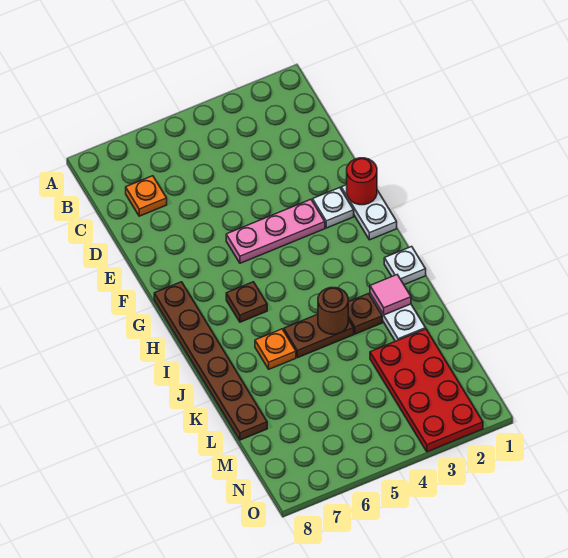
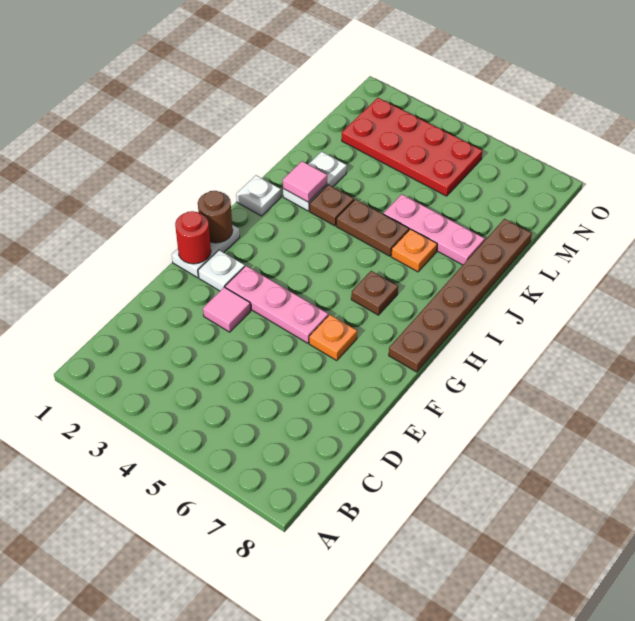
orange plate C7 level 1 -> orange plate F6 level 1
none -> pink tile E3 level 1
brown round brick J4 level 2 -> brown round brick G1 level 2
none -> pink plate K5:K7 level 1
red plate L2:O3 level 1 -> red plate M2:N5 level 1

